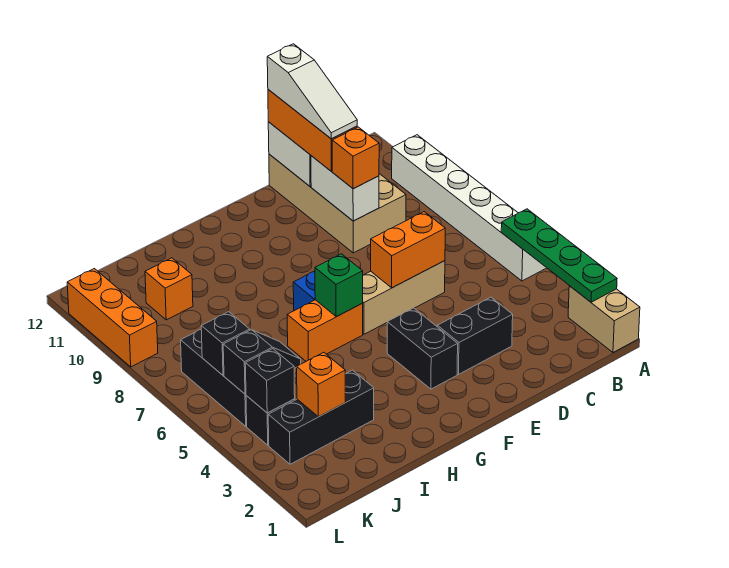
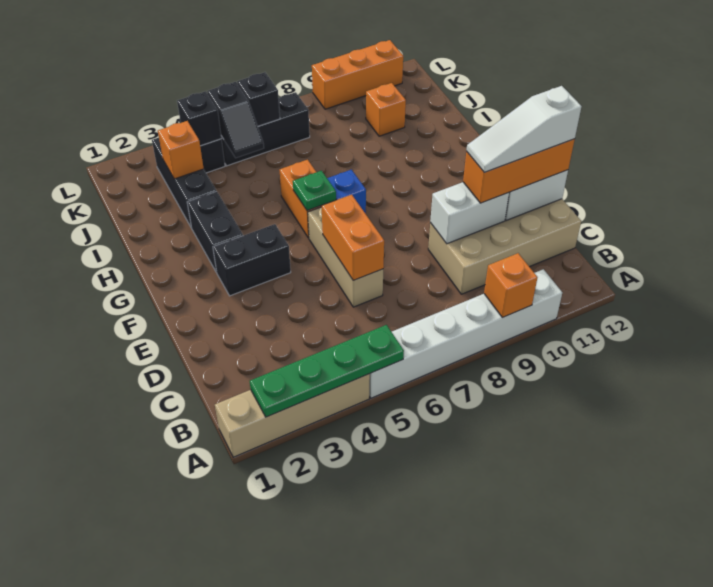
tan brick A1:A2 level 1 -> tan brick A1:A4 level 1
black brick D3:E3 level 1 -> black brick G3:H3 level 1
orange brick D9 level 3 -> orange brick A9 level 2
green brick G6 level 2 -> green plate G6 level 2

